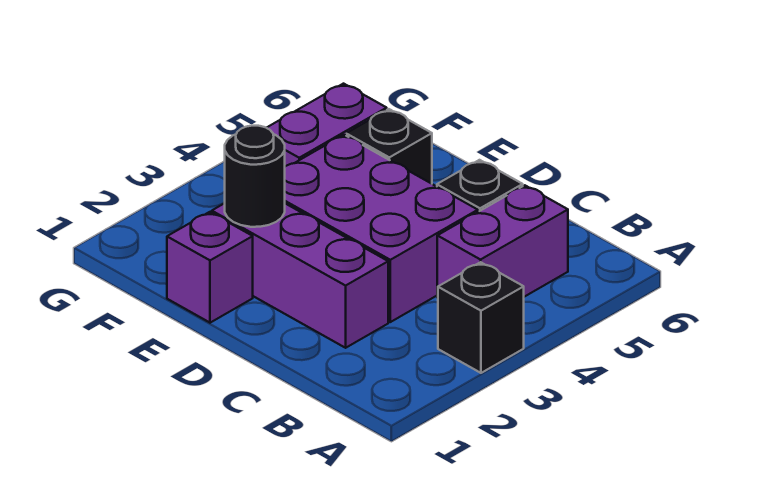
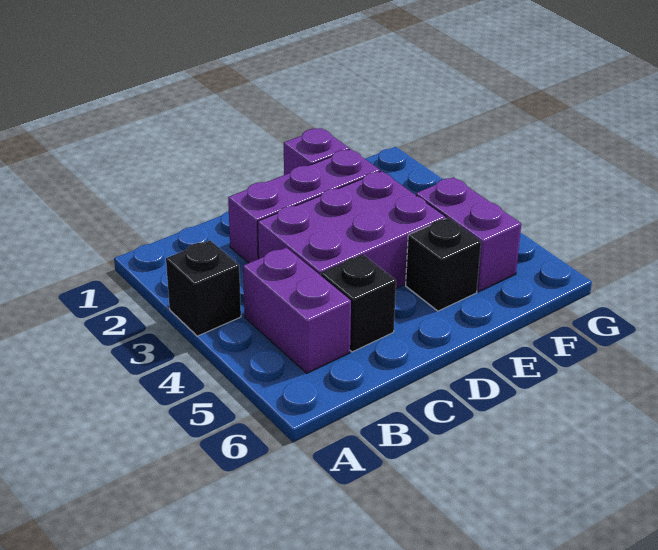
black round brick E2 level 2 -> none

